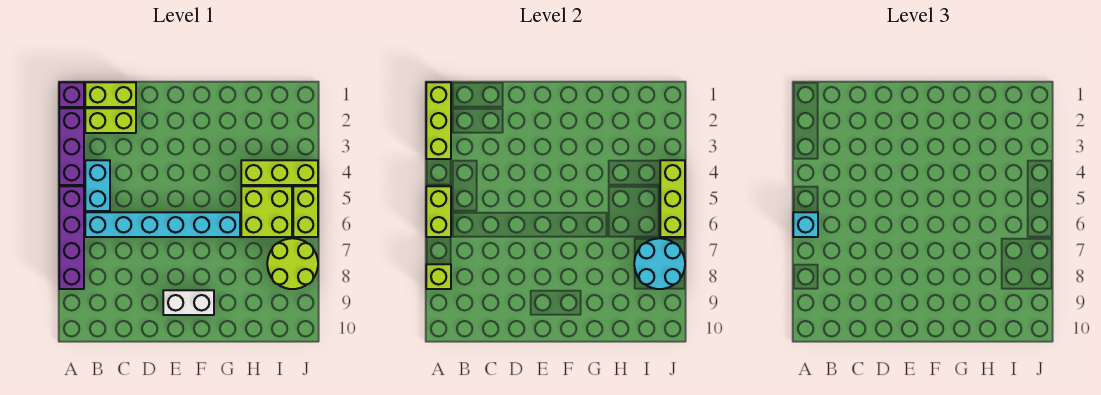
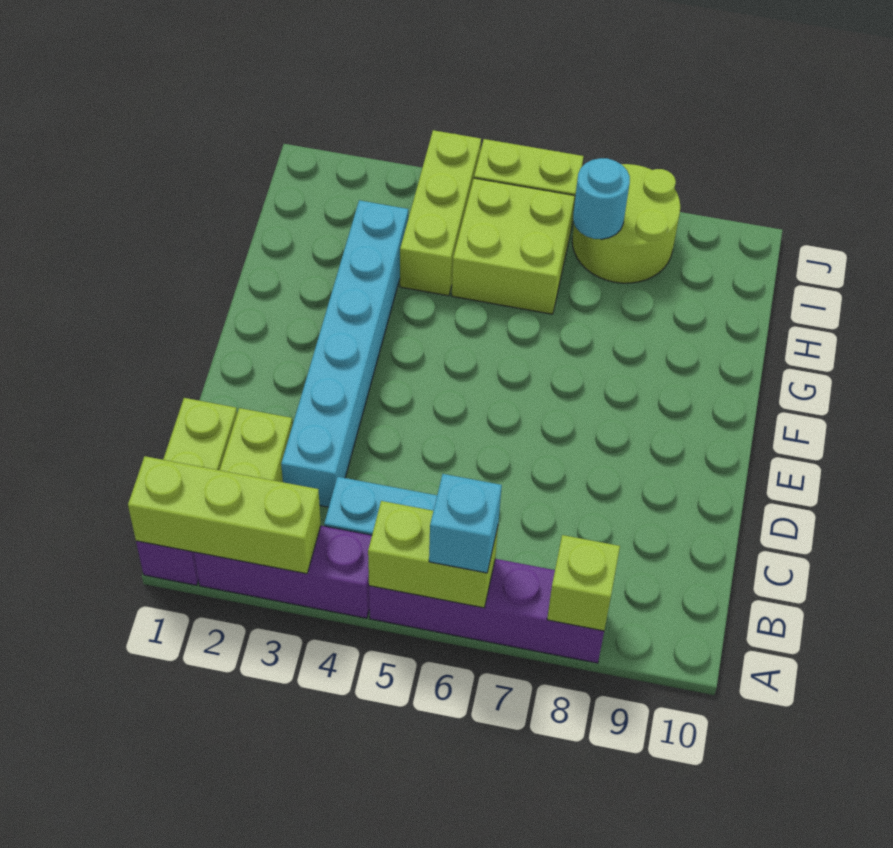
cyan brick B6:G6 level 1 -> cyan brick C3:H3 level 1
white brick E9:F9 level 1 -> none
cyan round brick I7:J8 level 2 -> cyan round brick I7 level 2
lime brick J4:J6 level 2 -> none

